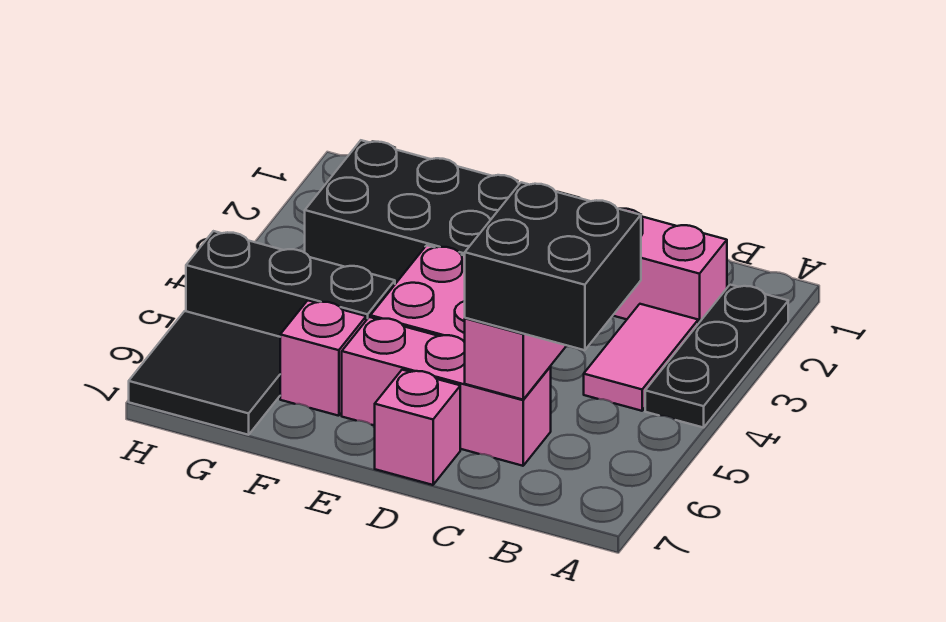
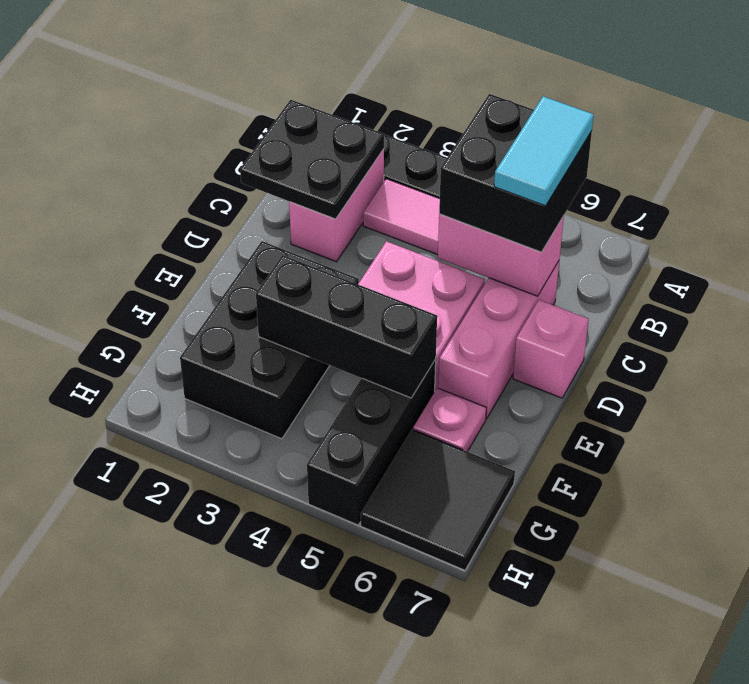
none -> black plate B1:C2 level 2
none -> cyan tile B6:C6 level 4
none -> black brick F3:F5 level 2
pink brick F6 level 1 -> pink plate F6 level 1

